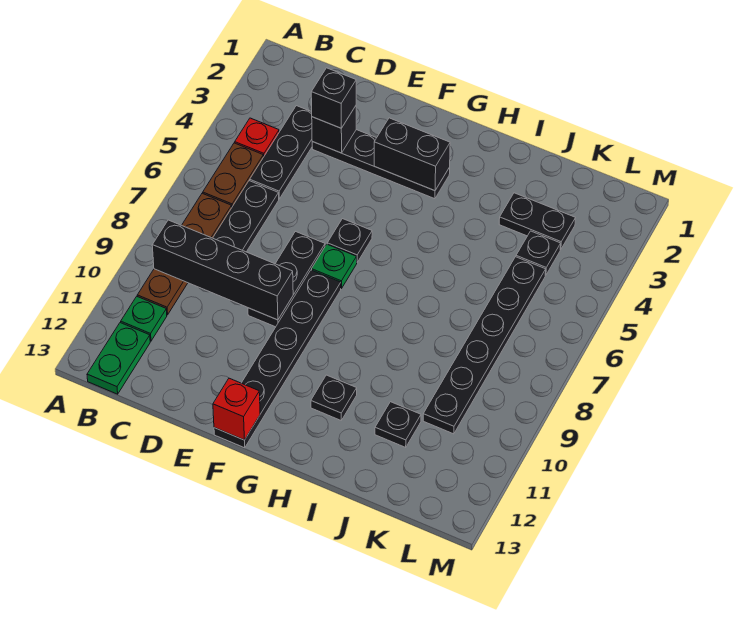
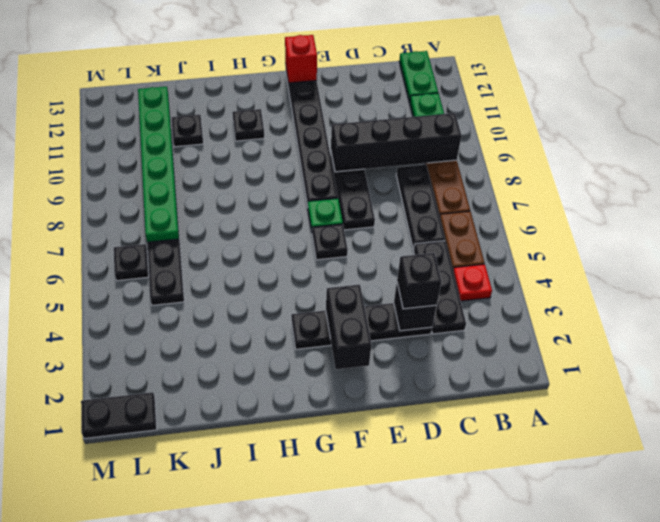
black brick F3:G3 level 2 -> black brick F2:F3 level 2
black plate J3:K3 level 1 -> black plate L1:M1 level 1
black plate K4 level 1 -> black plate L6 level 1
none -> green plate K7:K12 level 2

